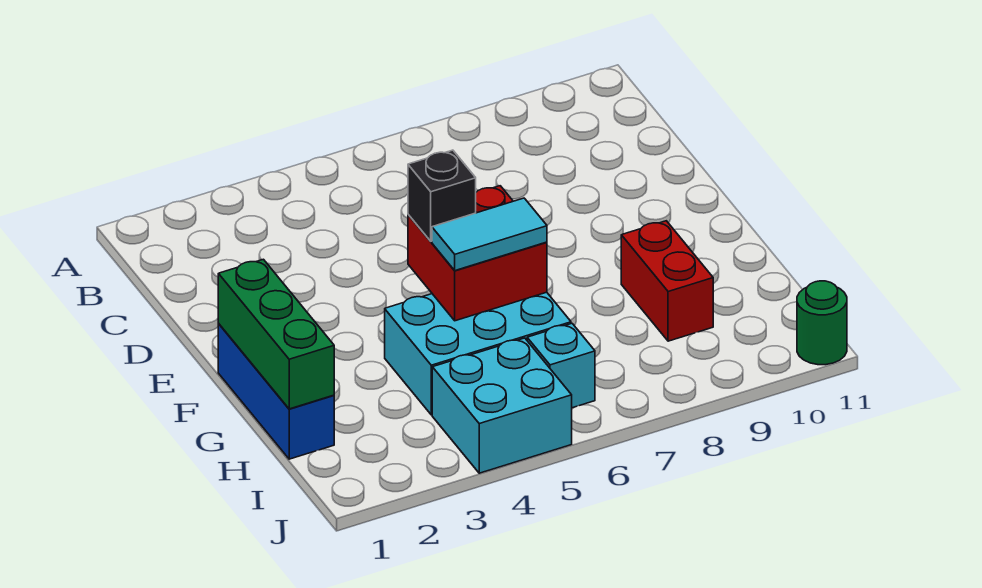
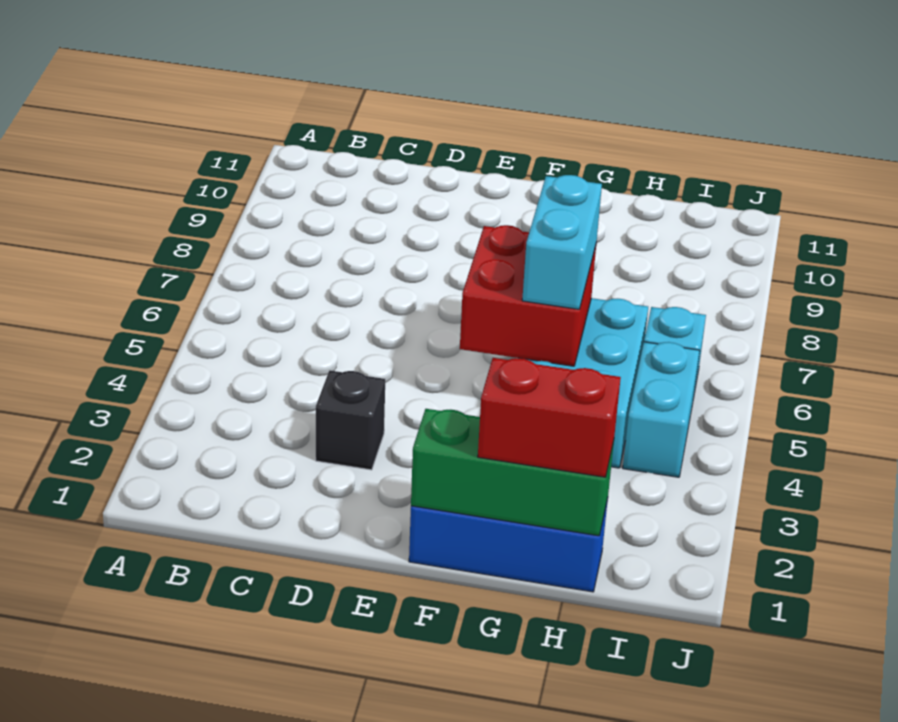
black brick F5 level 3 -> black brick D3 level 1
cyan tile G5:G6 level 3 -> cyan brick G5:G6 level 3
red brick G9:H9 level 1 -> red brick G1:H1 level 3
cyan brick I4:J5 level 1 -> cyan brick I4:I5 level 1
green round brick J11 level 1 -> none

